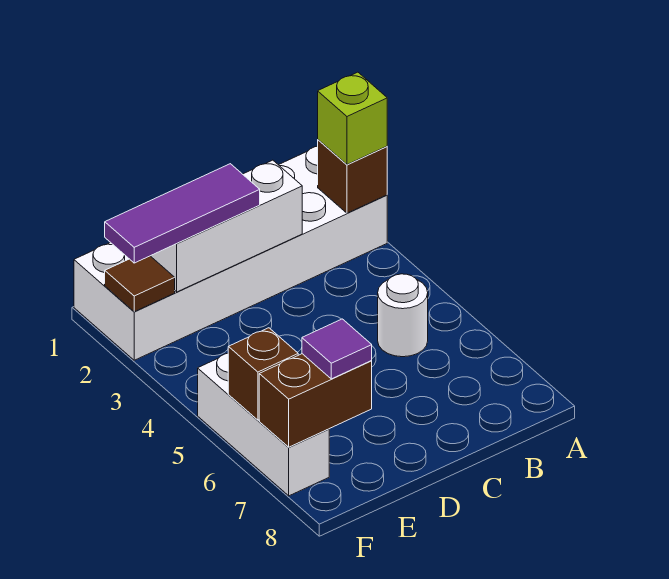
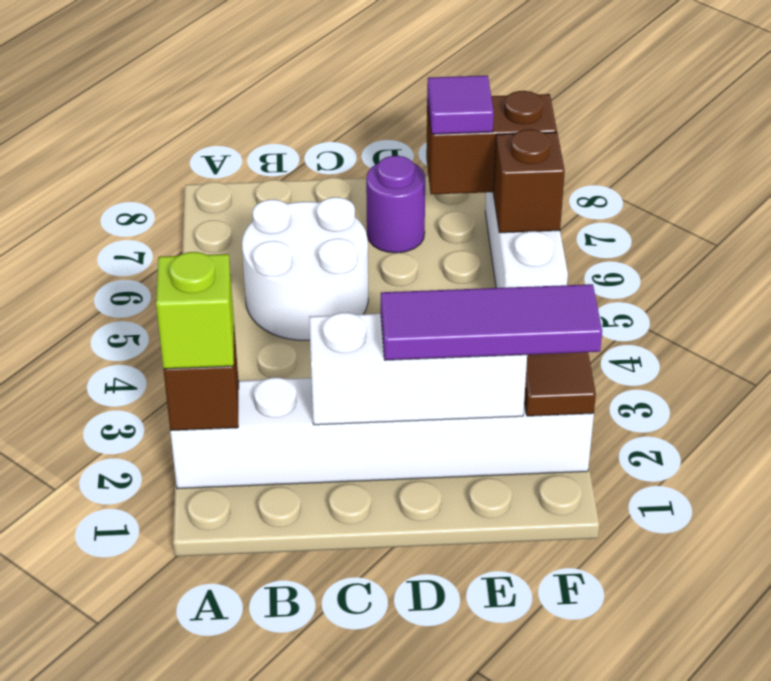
white brick A1:F2 level 1 -> white brick A2:F2 level 1
white round brick B5 level 1 -> white round brick B5:C6 level 1
none -> purple round brick D7 level 1

